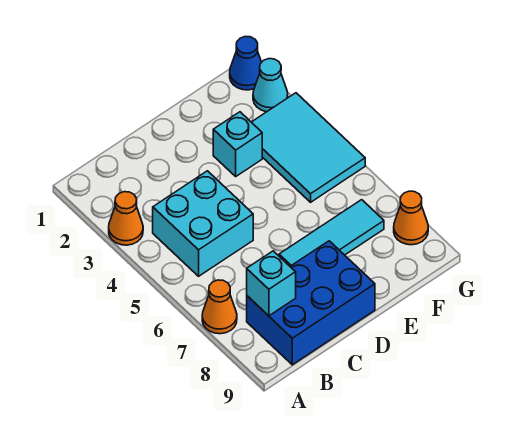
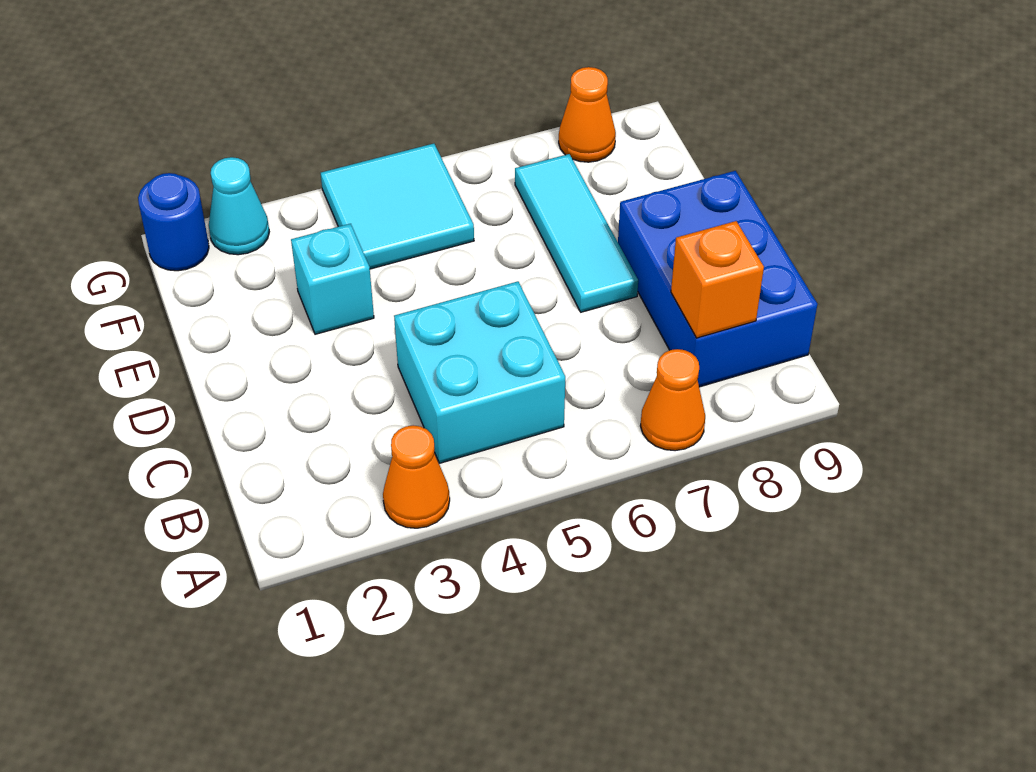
cyan brick B8 level 2 -> orange brick B8 level 2
cyan tile F3:G5 level 1 -> cyan tile F4:G5 level 1
blue cone G1 level 1 -> blue round brick G1 level 1

